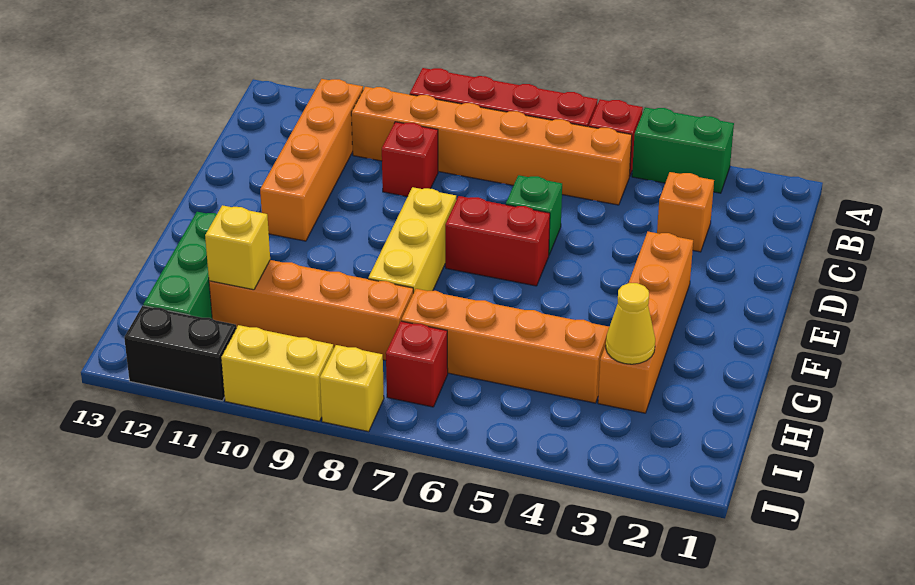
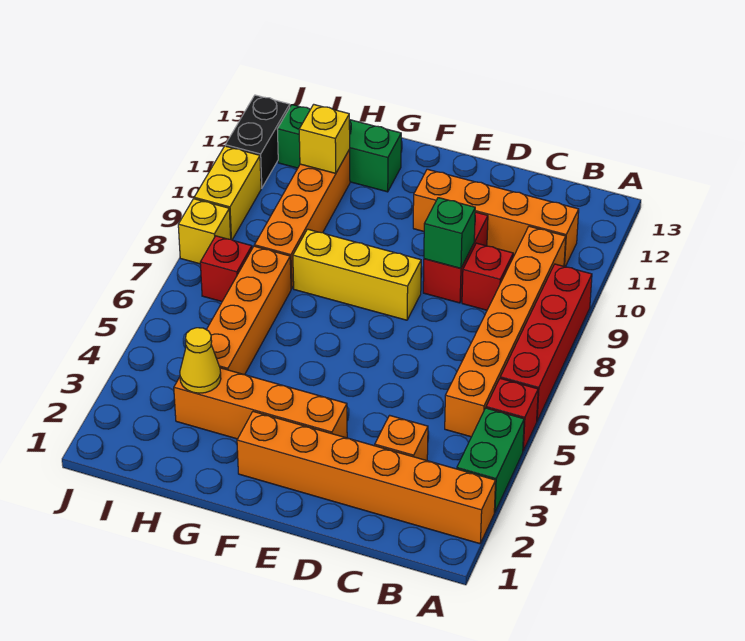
none -> orange brick A2:F2 level 1
green brick D6 level 1 -> green brick D9 level 2
red brick E6:E7 level 1 -> red brick D9:D10 level 1

